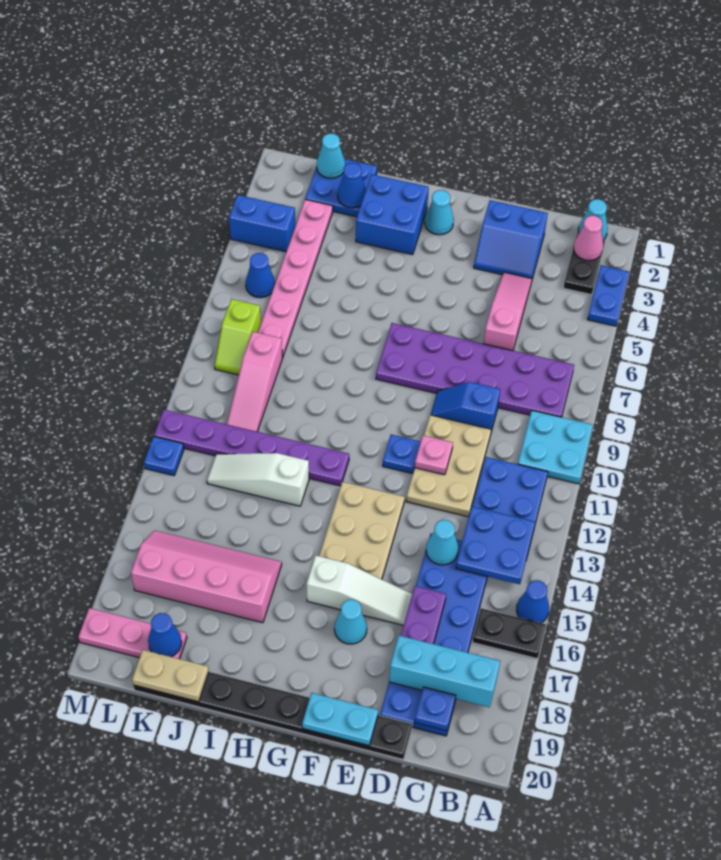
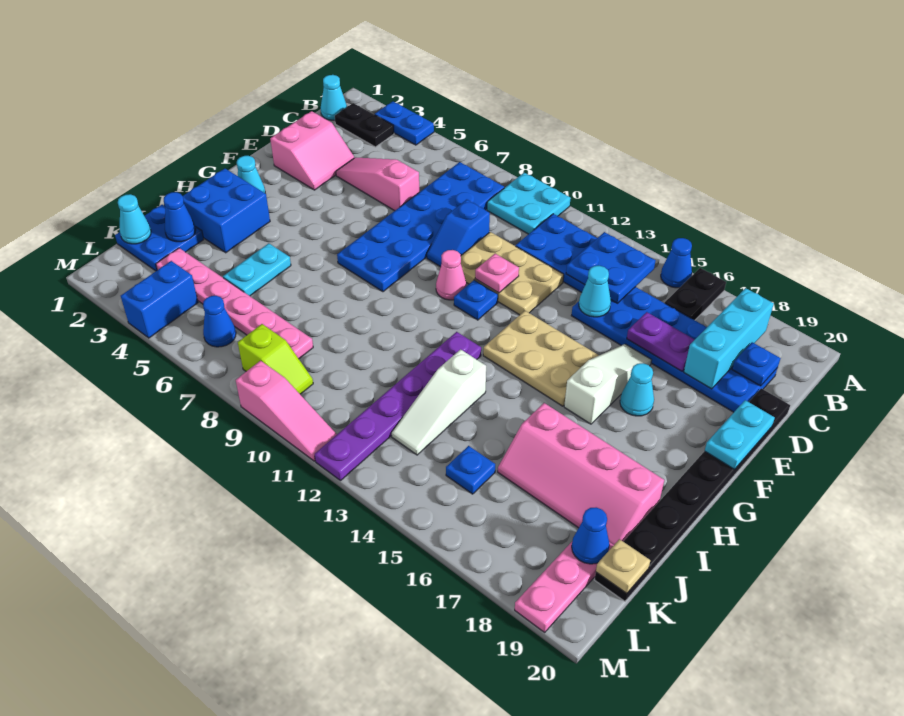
pink cone B2 level 2 -> pink cone F10 level 1
purple plate B7:G8 level 1 -> blue plate B7:G8 level 1
blue slope D2:E3 level 1 top 2 -> pink slope D2:E3 level 1 top 2
none -> cyan plate I5:J5 level 1
pink slope I16:L17 level 1 top 17 -> pink slope I16:J19 level 1 top I
tan plate J20:K20 level 2 -> tan plate K20 level 2
pink slope K9:K11 level 1 top 9 -> pink slope M9:M11 level 1 top 9
blue plate M13 level 1 -> blue plate K15 level 1

